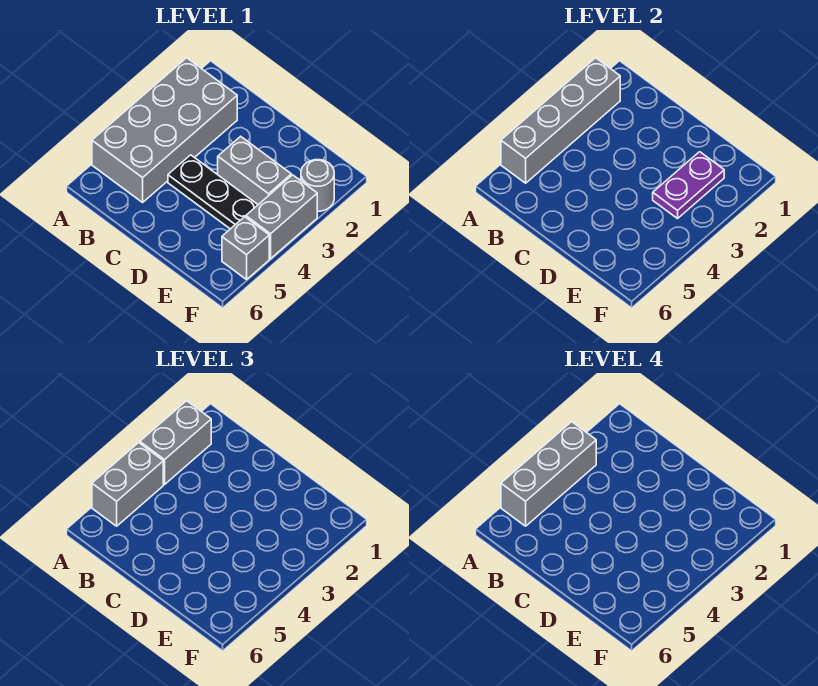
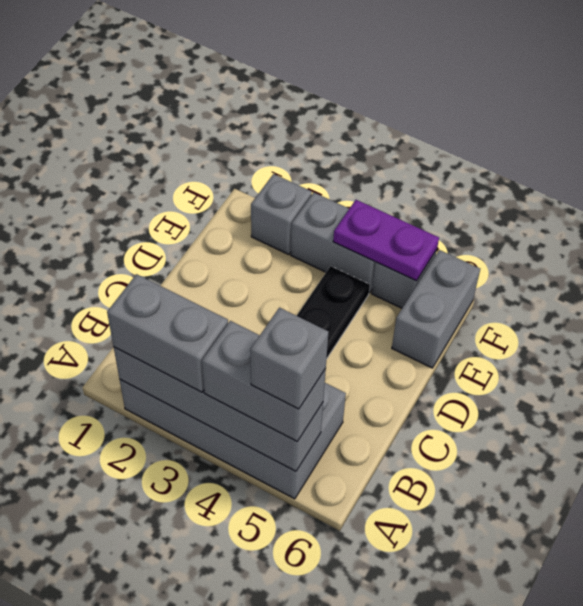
grey brick A3:A5 level 4 -> grey brick A5 level 4
grey brick D3:E3 level 1 -> grey brick E6:F6 level 1
purple plate E2:E3 level 2 -> purple plate F4:F5 level 2
grey round brick F2 level 1 -> grey brick F2 level 1

